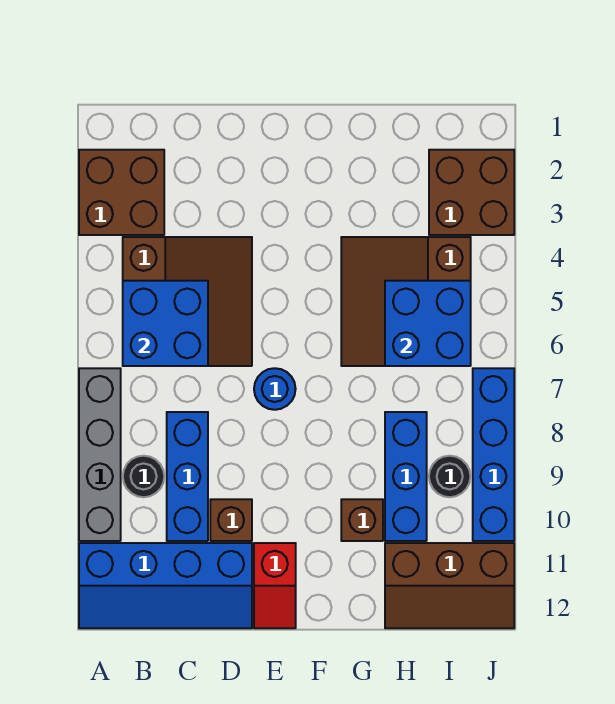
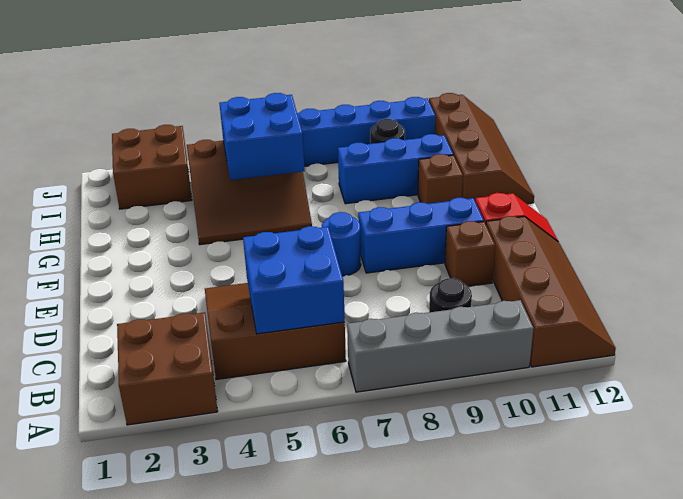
blue slope A11:D12 level 1 top 11 -> brown slope A11:D12 level 1 top 11
blue brick C8:C10 level 1 -> blue brick E8:E10 level 1
brown slope H11:J12 level 1 top 11 -> brown slope G11:J12 level 1 top 11

